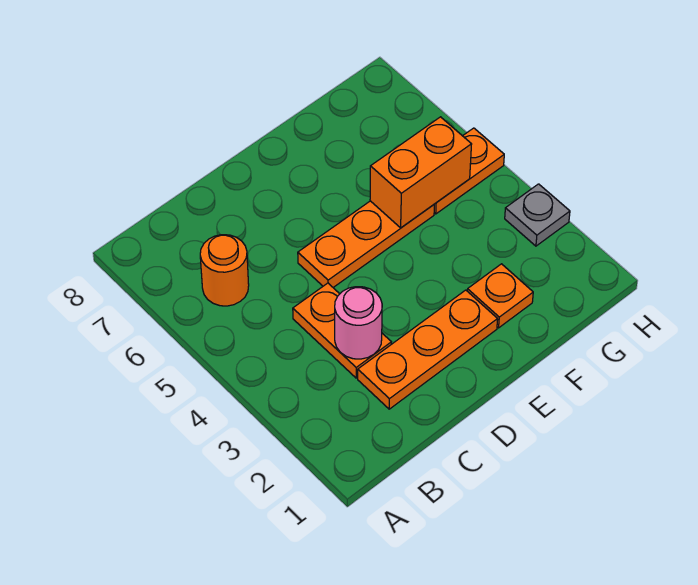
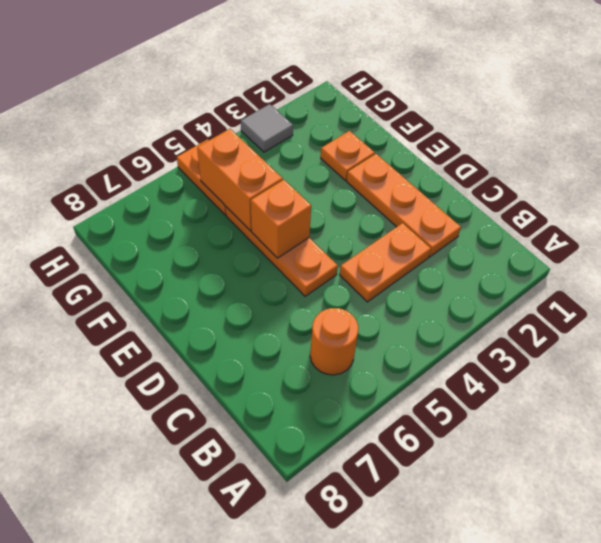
pink round brick C3 level 2 -> none
none -> orange brick E5 level 2
grey plate H3 level 1 -> grey tile H3 level 1

